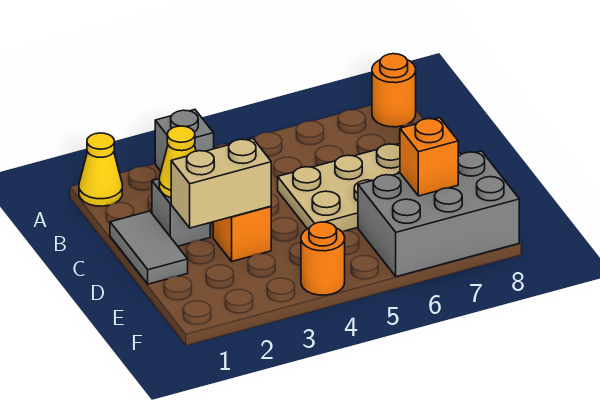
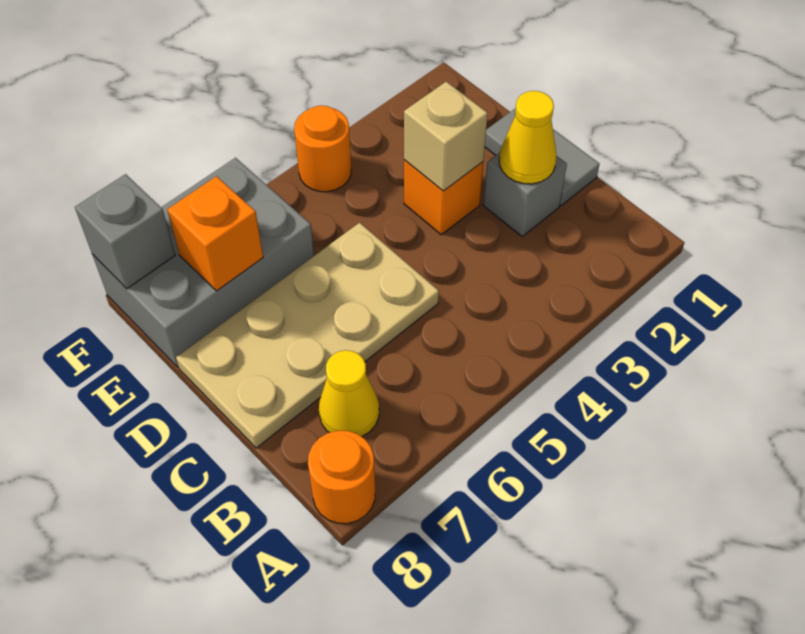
yellow cone A1 level 1 -> yellow cone B7 level 1
grey brick A3 level 1 -> grey brick F8 level 2
tan brick D2:D3 level 2 -> tan brick D3 level 2

